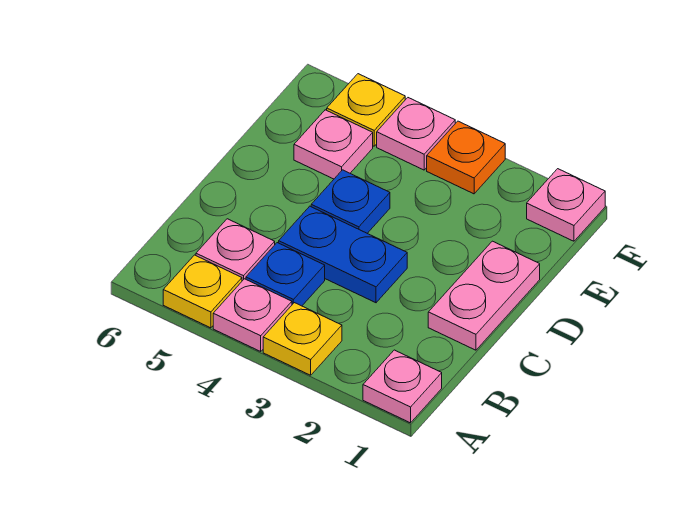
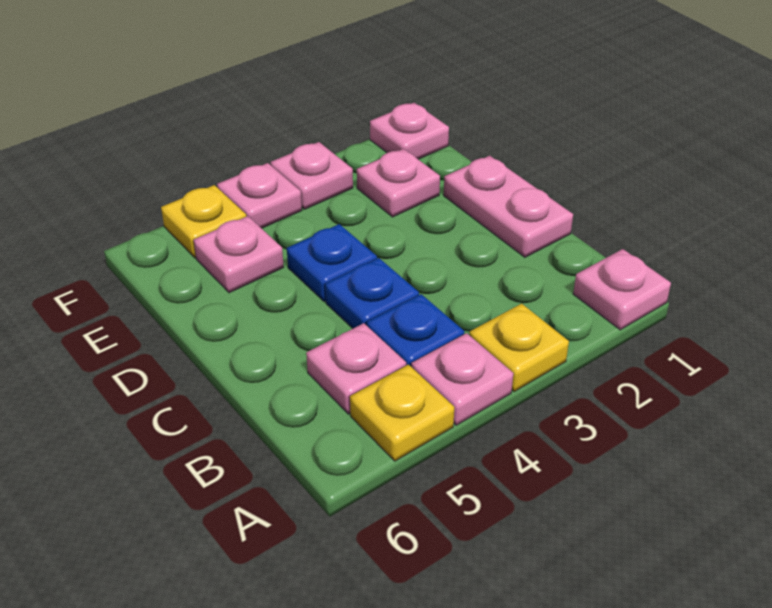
blue plate C3:C4 level 1 -> blue plate C4 level 1
none -> pink plate E2 level 1
orange plate F3 level 1 -> pink plate F3 level 1

